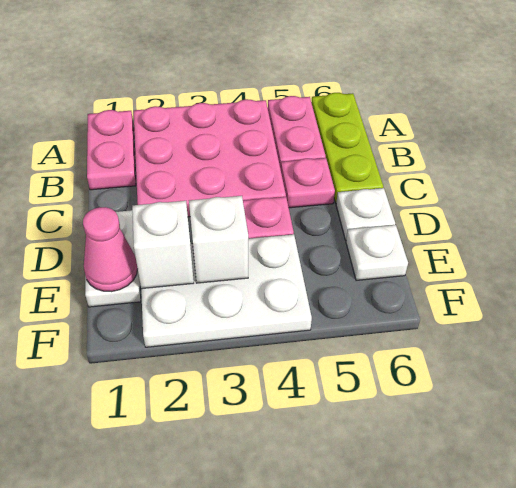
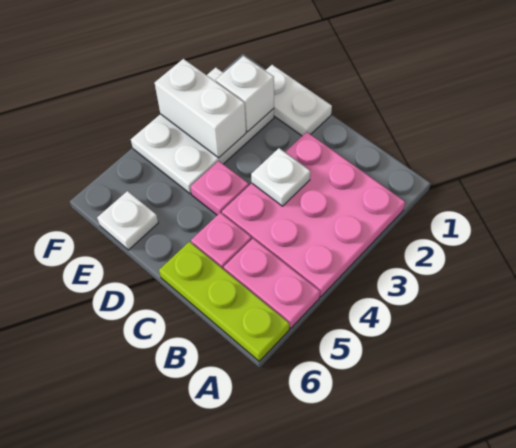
pink plate A1:B1 level 1 -> none
white plate D6 level 1 -> white plate C3 level 2
pink cone E1 level 2 -> none
white brick E3 level 2 -> white brick E3:F3 level 2

